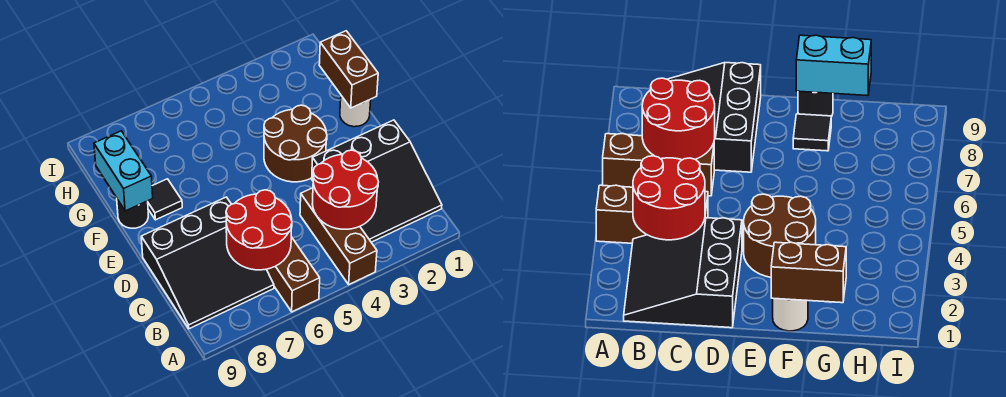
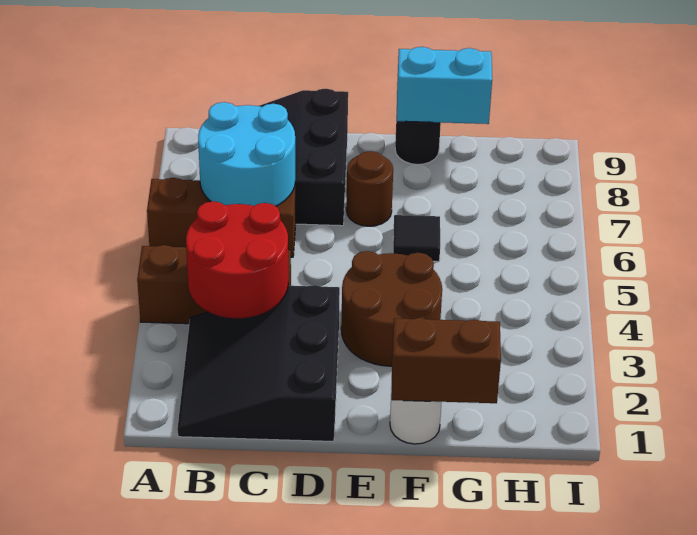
red round brick B6:C7 level 2 -> cyan round brick B6:C7 level 2
none -> brown round brick E7 level 1
black tile F8 level 1 -> black tile F6 level 1

